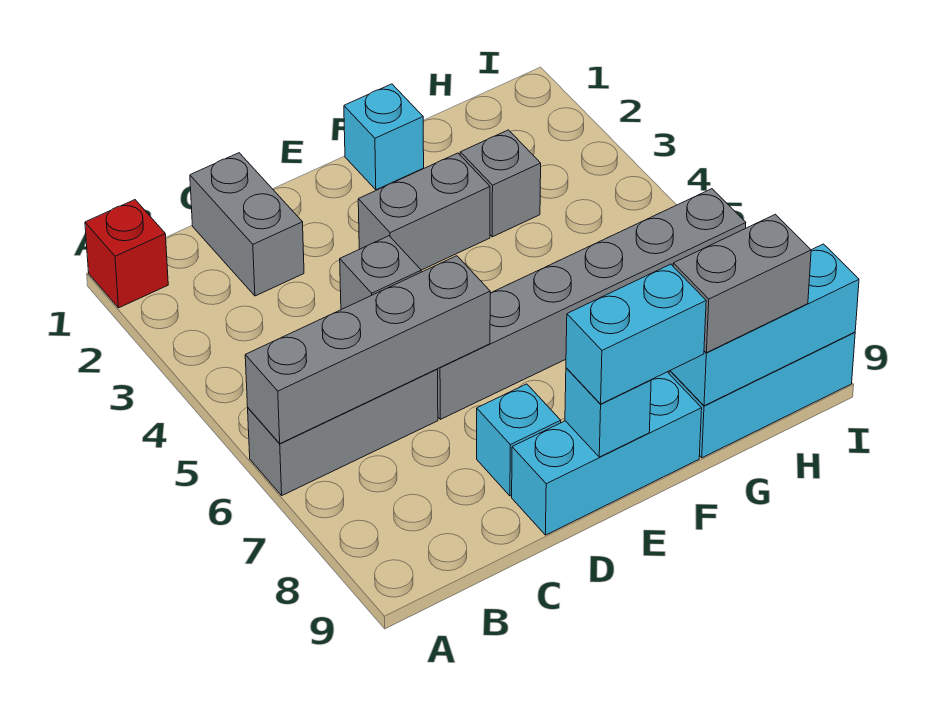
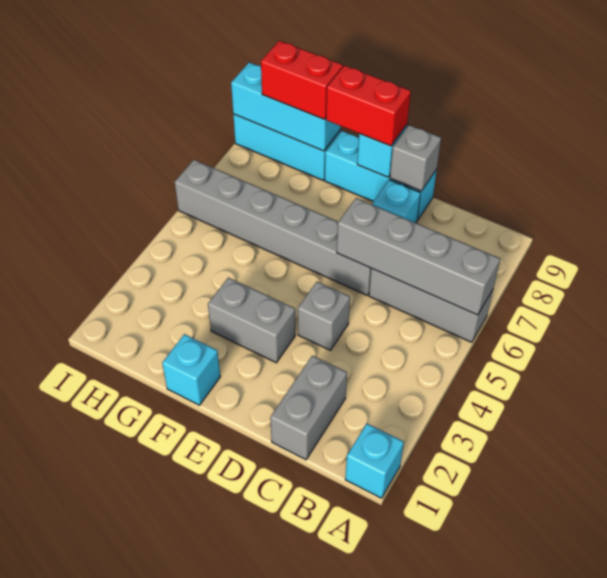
red brick A1 level 1 -> cyan brick A1 level 1
cyan brick E9:F9 level 3 -> red brick E9:F9 level 3
grey brick G3 level 1 -> grey brick D9 level 2
grey brick G9:H9 level 3 -> red brick G9:H9 level 3

